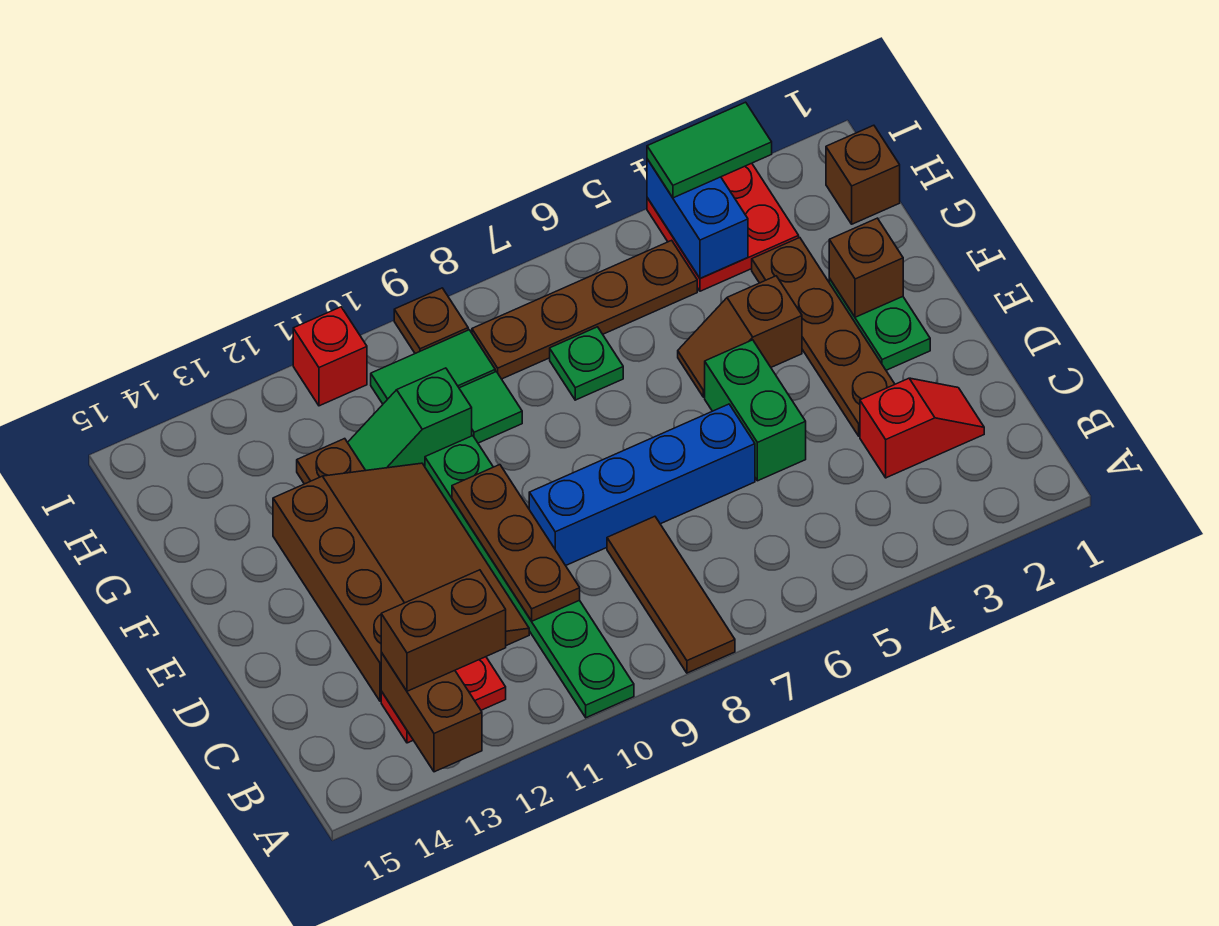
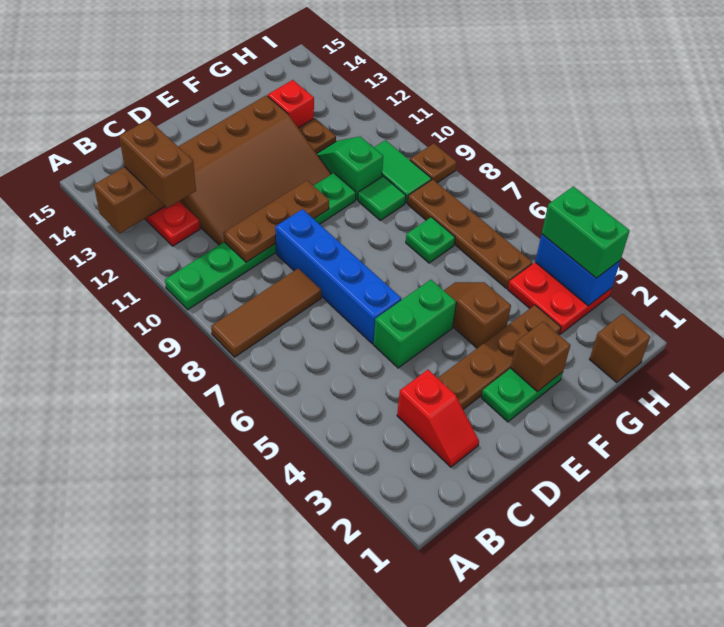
blue brick H4:I4 level 2 -> blue brick I3:I4 level 2
green tile I3:I4 level 3 -> green brick I3:I4 level 3
red brick I11 level 1 -> red brick G13 level 1

